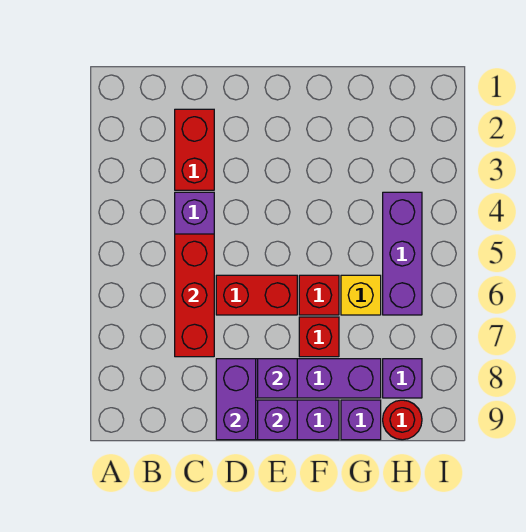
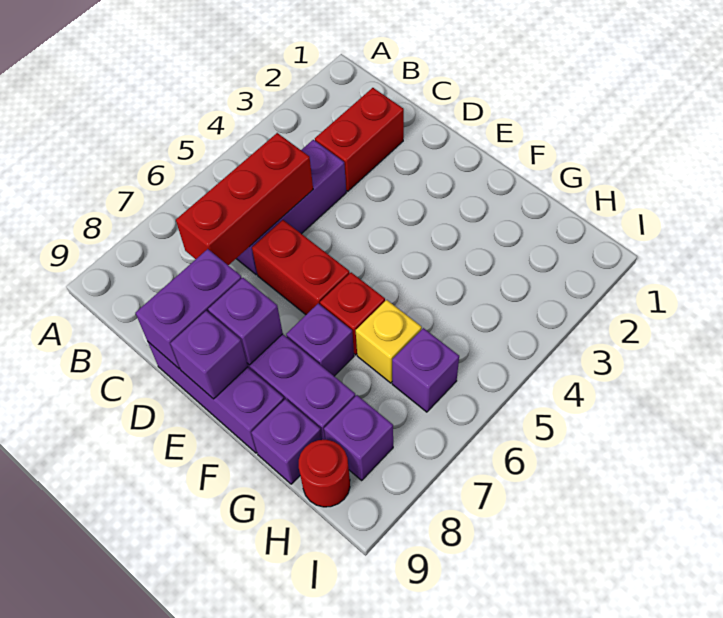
red brick F7 level 1 -> purple brick F7 level 1
purple brick H4:H6 level 1 -> purple brick H6 level 1

